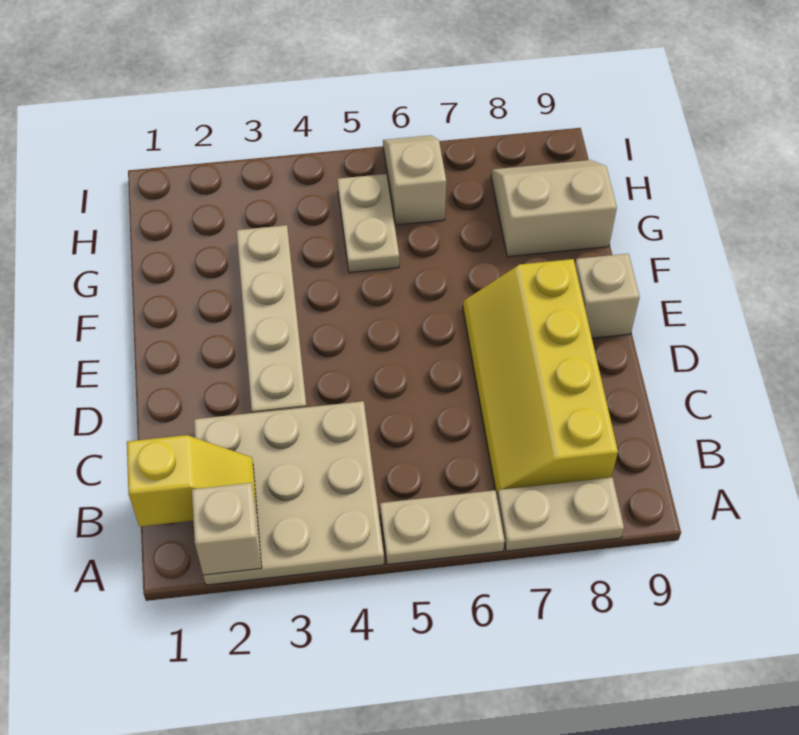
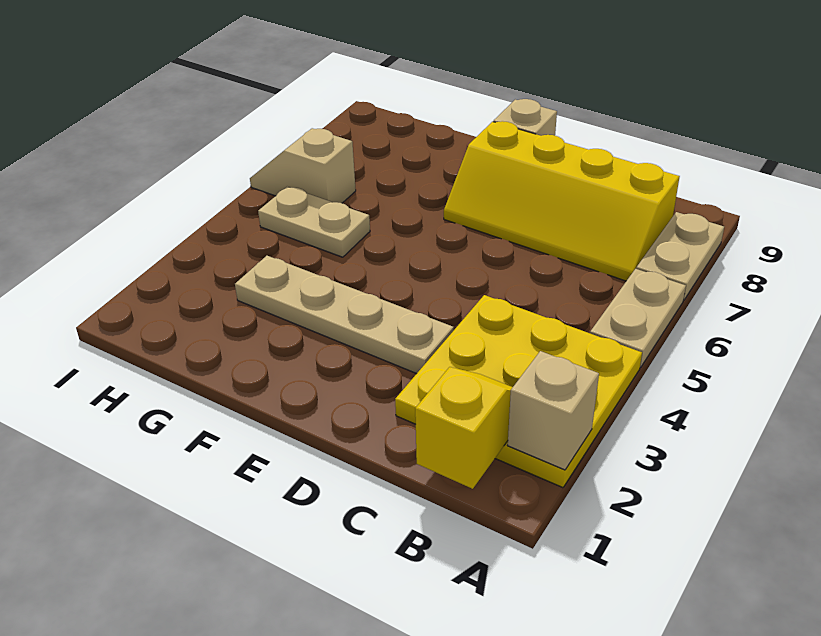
tan plate A2:C4 level 1 -> yellow plate A2:C4 level 1
tan slope G8:H9 level 1 top G -> none

